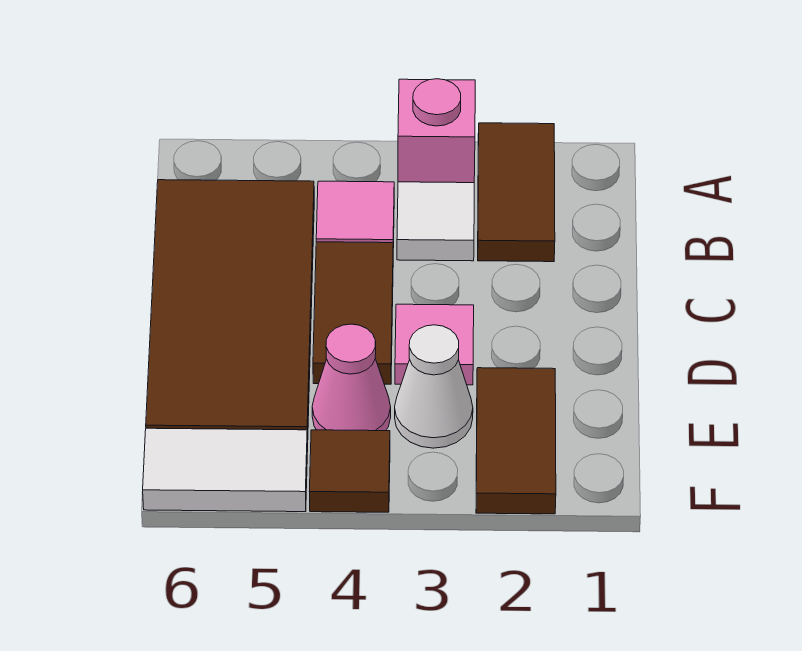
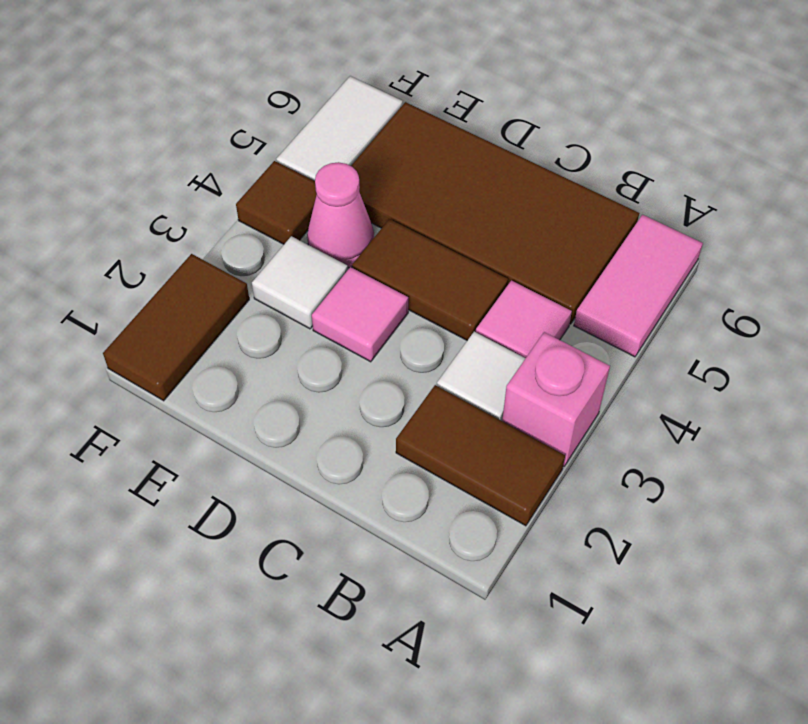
none -> pink tile A5:A6 level 1
brown tile E2:F2 level 1 -> brown tile F1:F2 level 1
white cone E3 level 1 -> white tile E3 level 1

